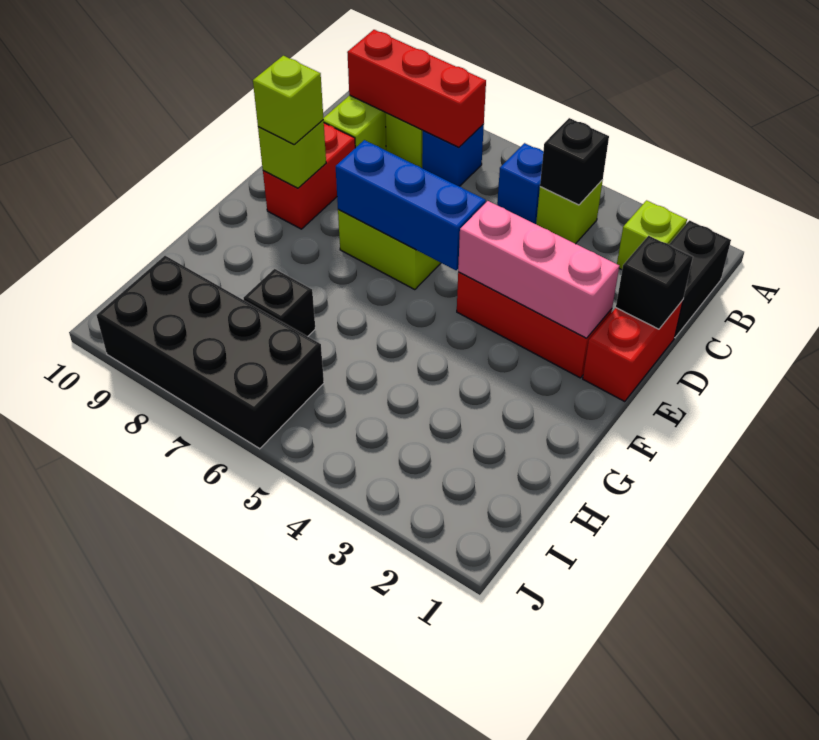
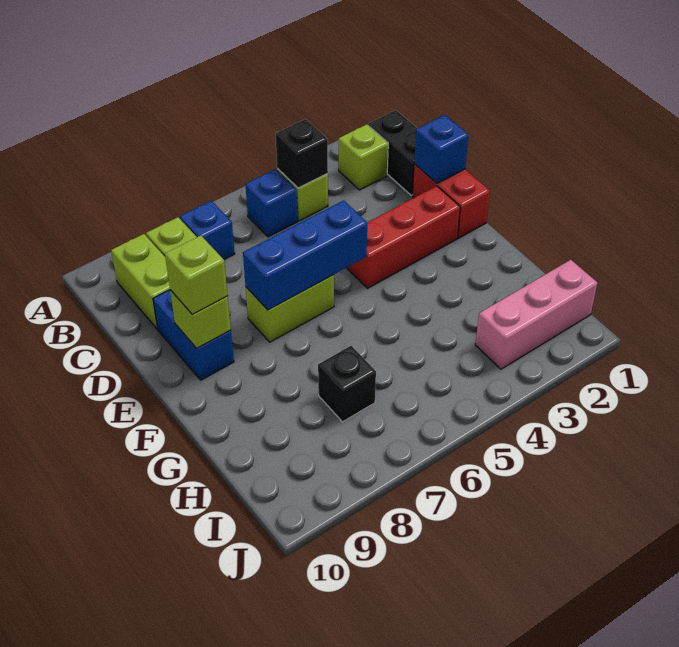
red brick B7:B9 level 2 -> none
black brick D1 level 2 -> blue brick D1 level 2
red brick D9:E9 level 1 -> blue brick D9:E9 level 1
pink brick E2:E4 level 2 -> pink brick I1:I3 level 1
black brick I6:J9 level 1 -> none

